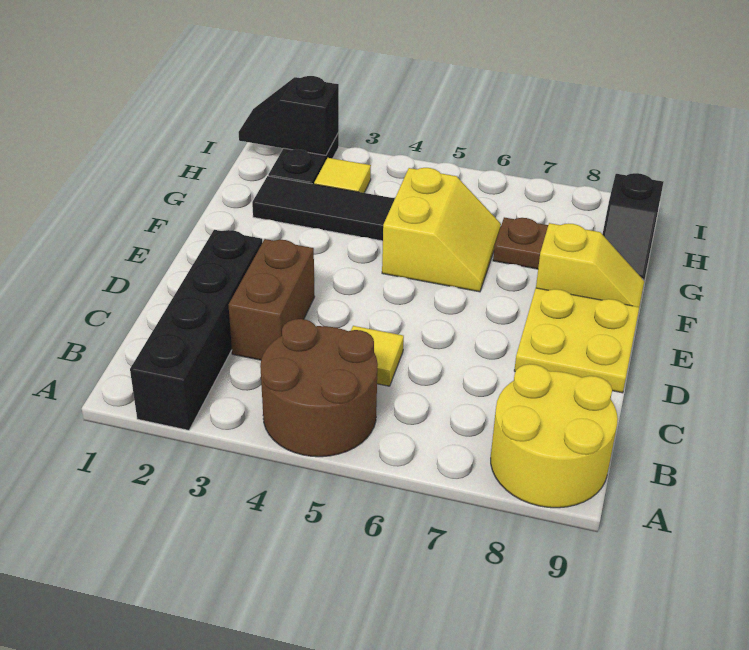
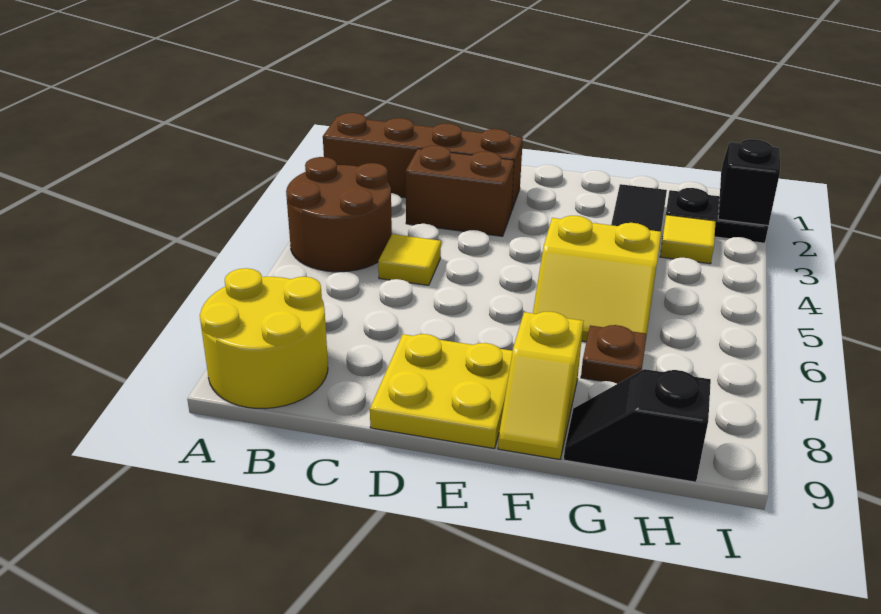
black brick A2:D2 level 1 -> brown brick A2:D2 level 1

